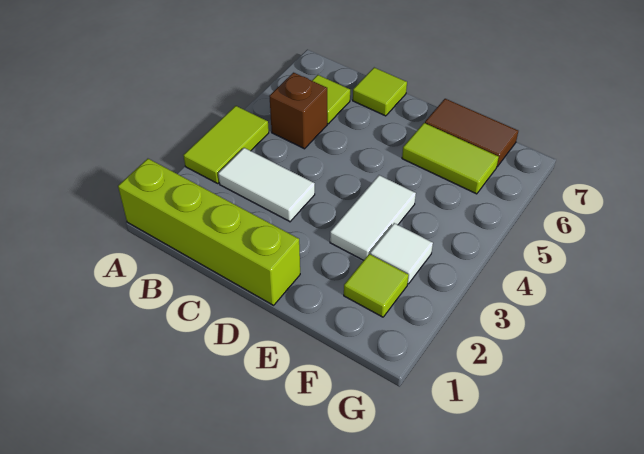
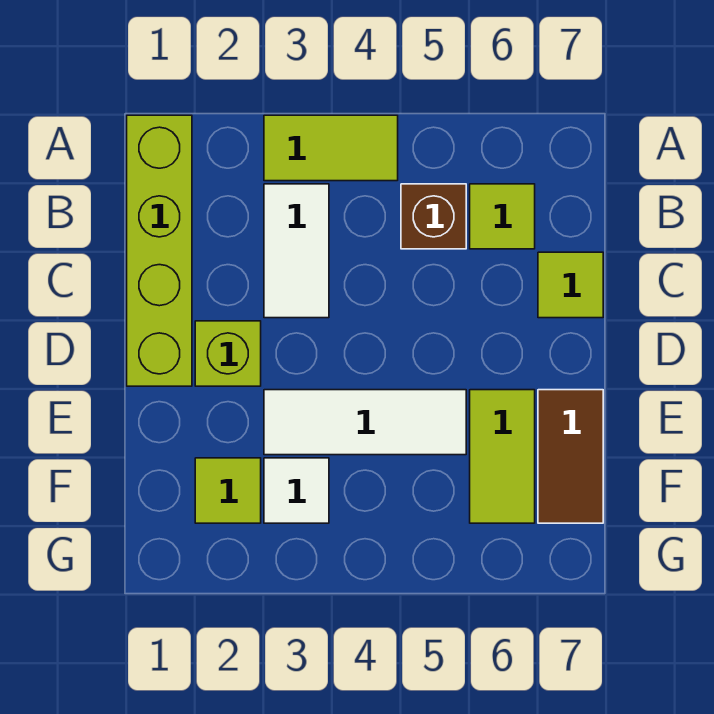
none -> lime brick D2 level 1
white tile E3:E4 level 1 -> white tile E3:E5 level 1

